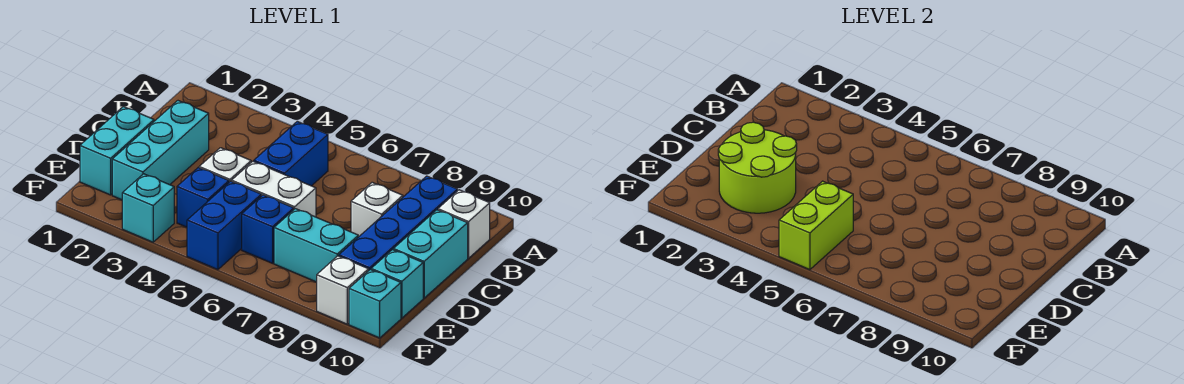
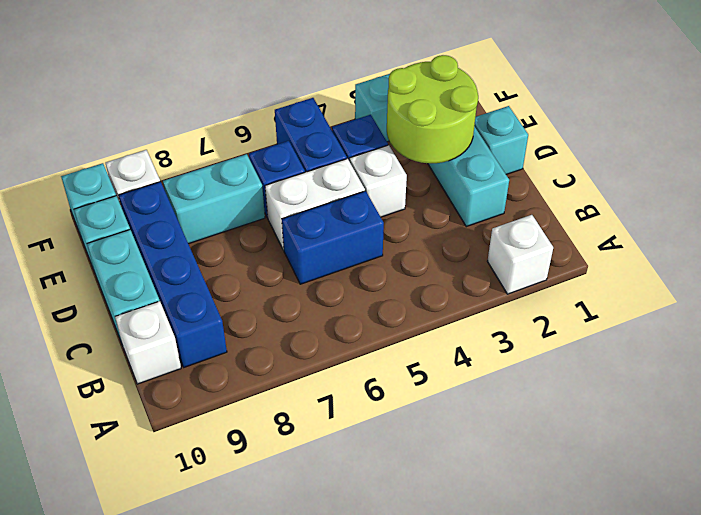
blue brick B5:C5 level 1 -> blue brick C5:C6 level 1
white brick C8 level 1 -> white brick A2 level 1
cyan brick D1:E1 level 1 -> cyan brick D1 level 1
lime brick E5:F5 level 2 -> none

